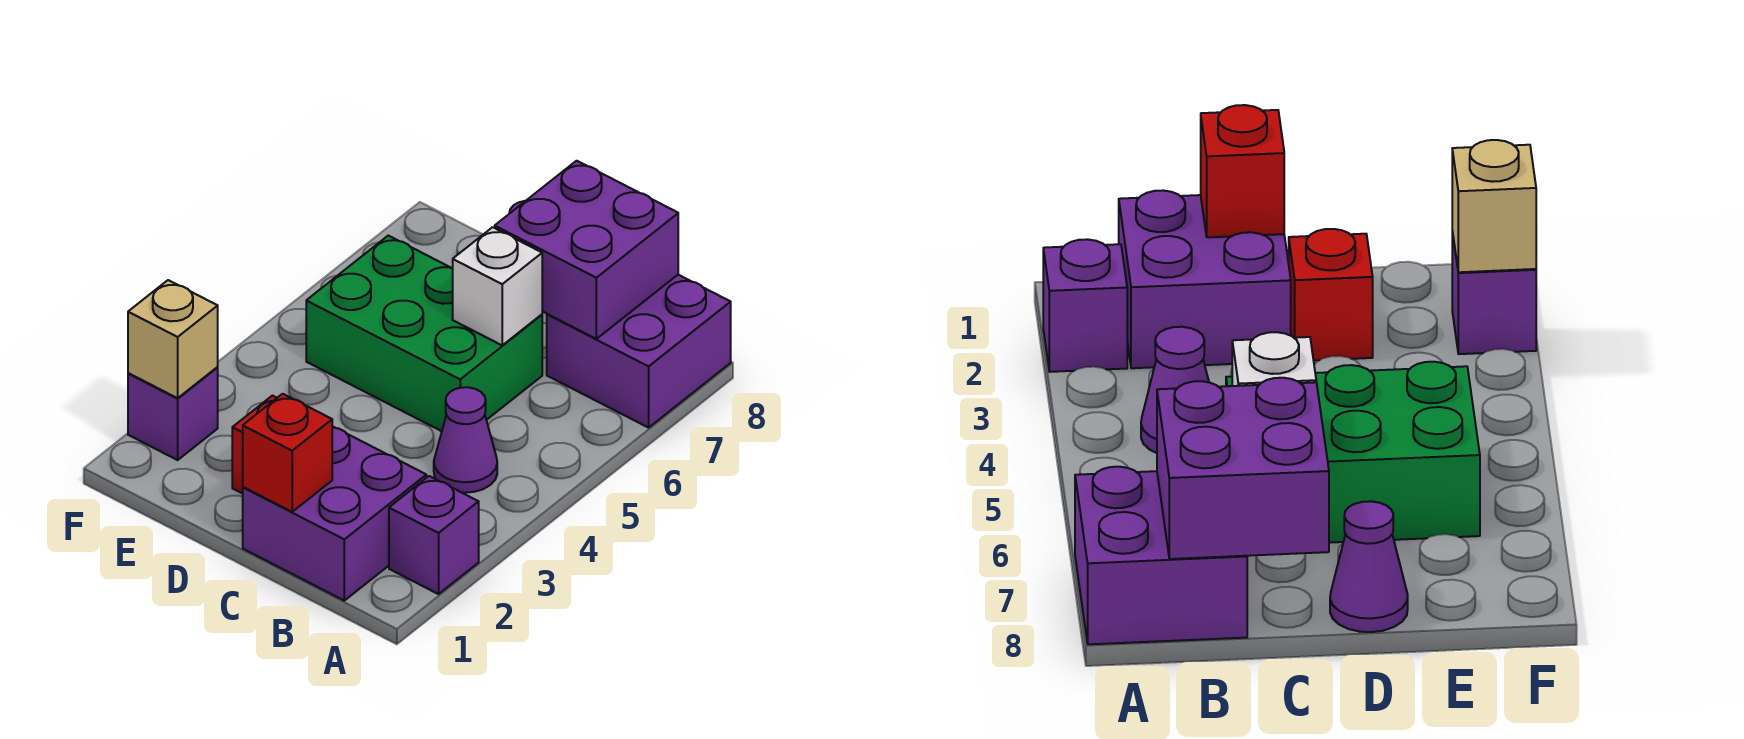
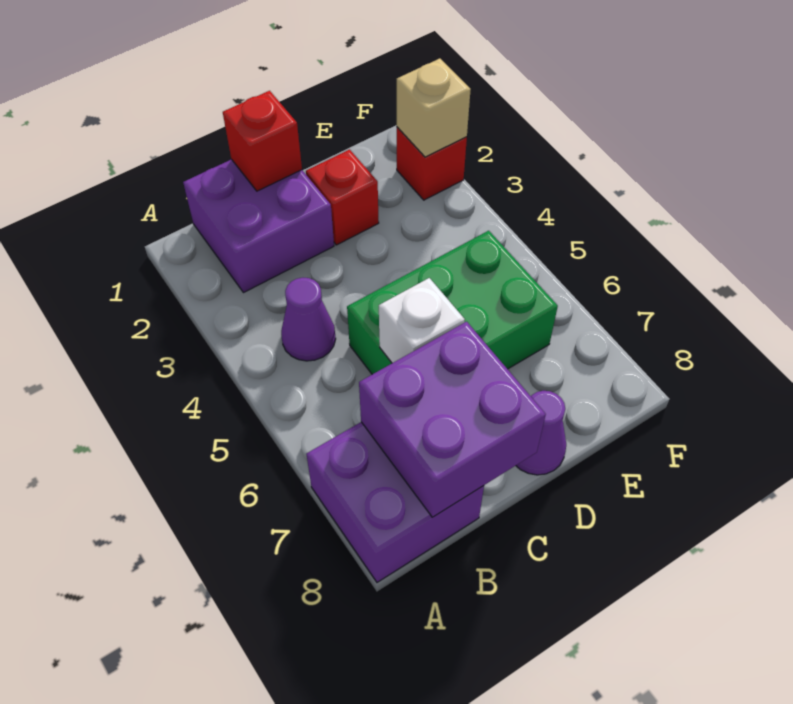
purple brick A2 level 1 -> none
purple brick F2 level 1 -> red brick F2 level 1

